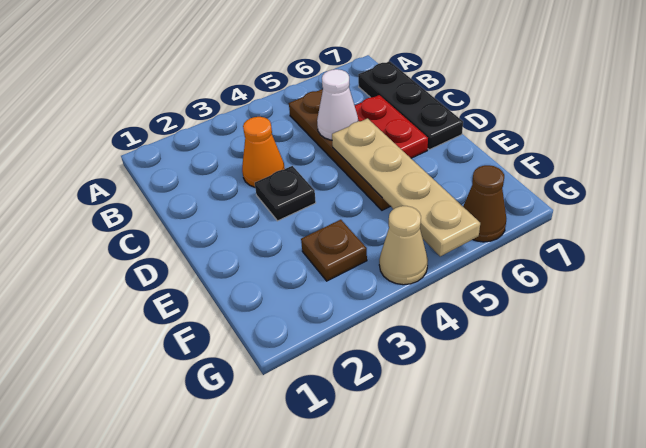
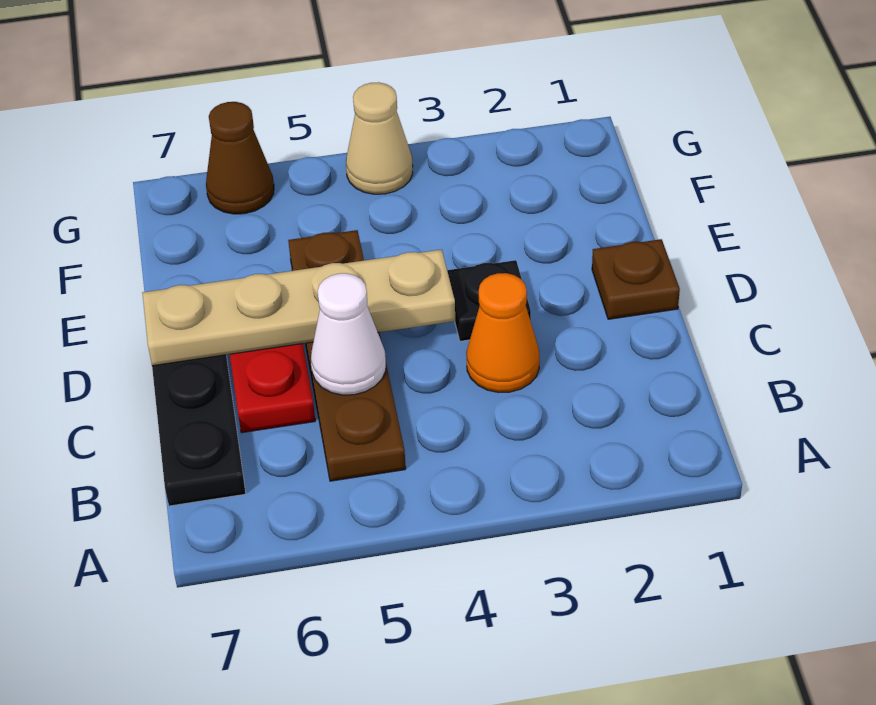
tan plate D5:G5 level 2 -> tan plate D4:D7 level 2
brown plate F3 level 1 -> brown plate D1 level 1

